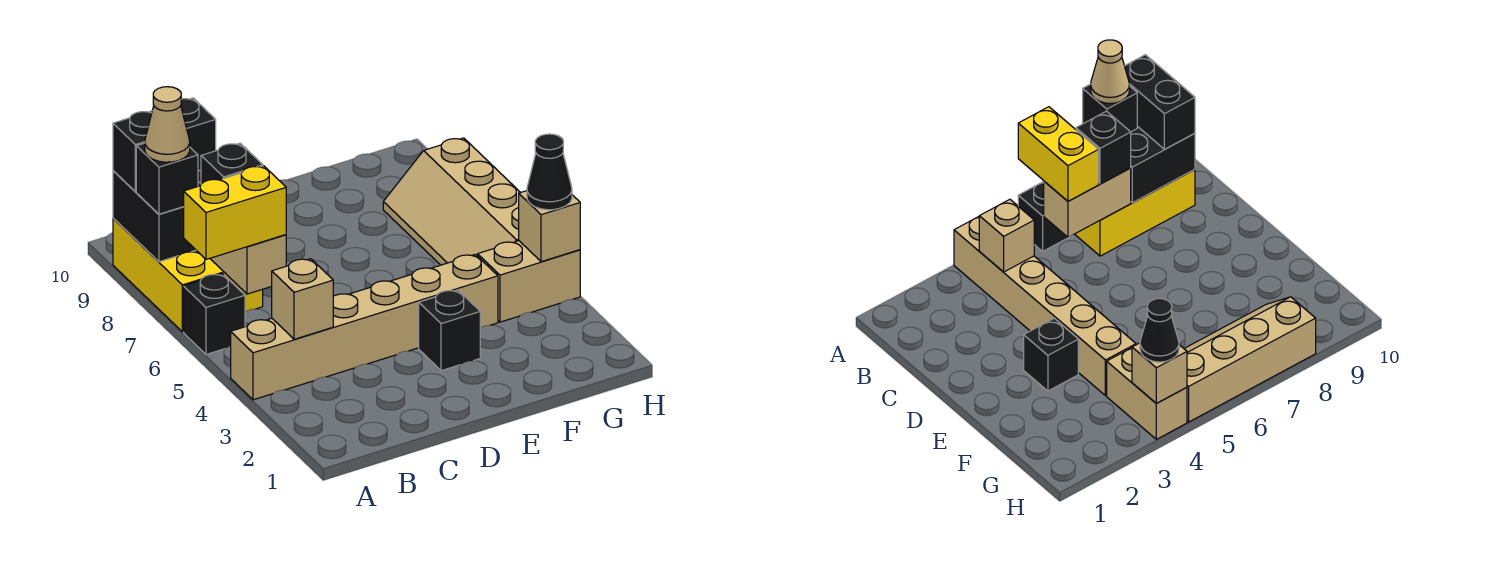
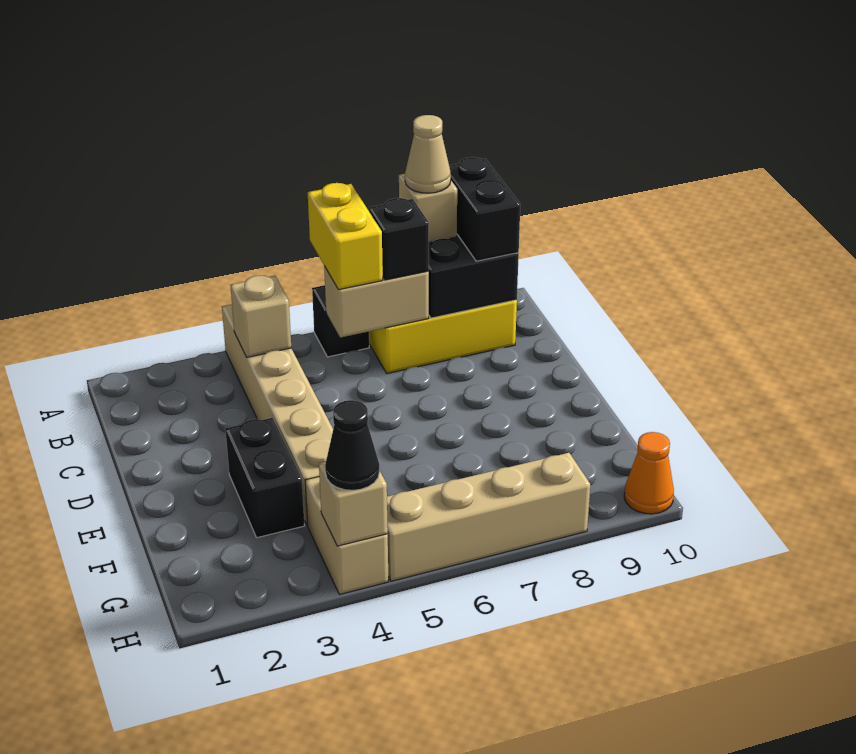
black brick A8 level 3 -> tan brick A8 level 3
black brick E3 level 1 -> black brick E3:F3 level 1
none -> orange cone H10 level 1

